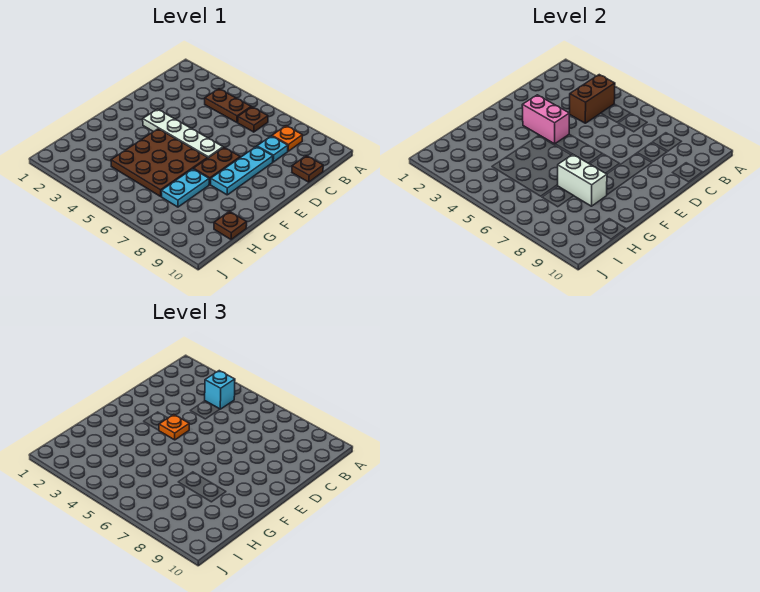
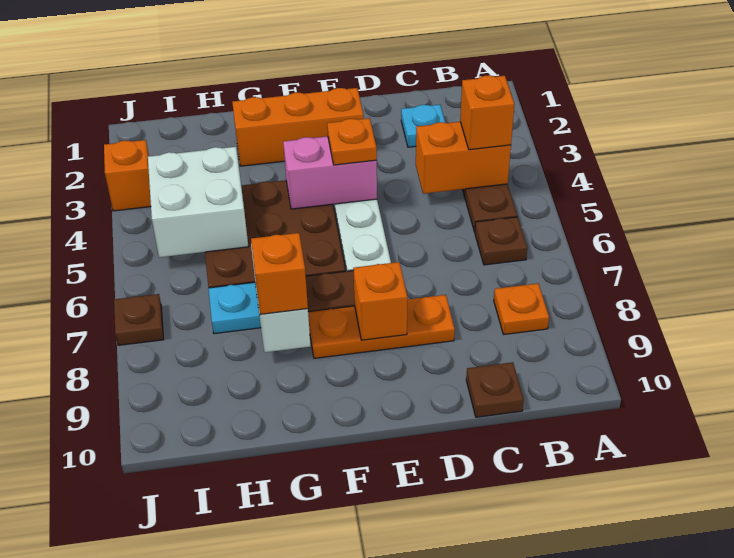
brown brick B4:C4 level 2 -> orange brick B4:C4 level 2
cyan brick B4 level 3 -> orange brick B4 level 3
cyan plate C8 level 1 -> cyan plate C2 level 1
cyan plate D8:F8 level 1 -> orange plate D8:F8 level 1
none -> orange brick E2:G2 level 1
pink brick E3:E4 level 2 -> pink brick E4:F4 level 2
none -> orange brick E8 level 2
none -> orange brick G8 level 3
none -> white brick H4:I5 level 2
brown plate H10 level 1 -> brown plate J7 level 1
none -> orange brick J3 level 1

